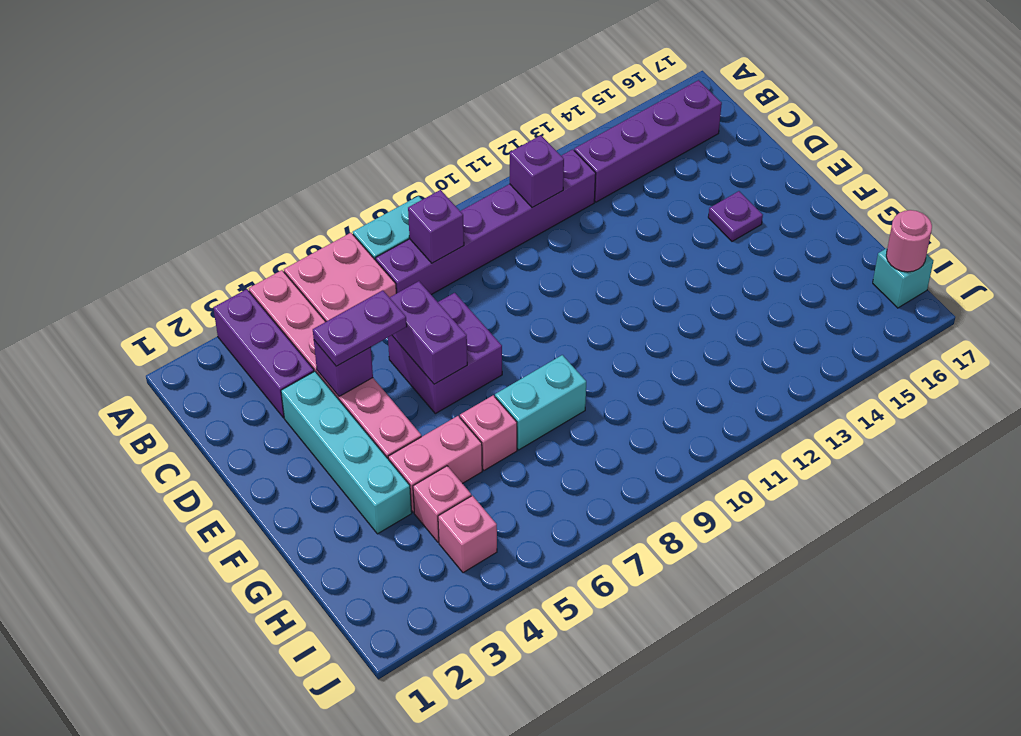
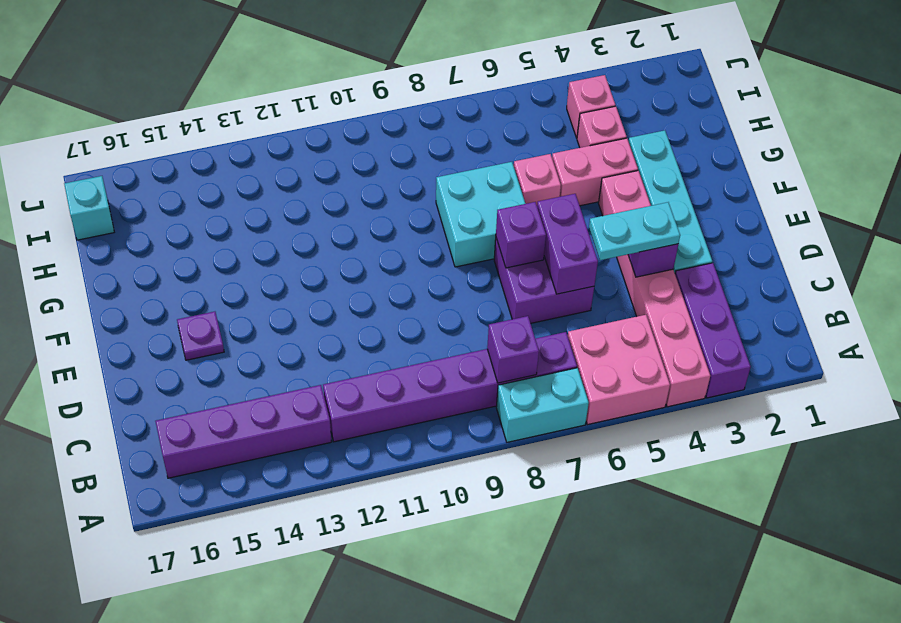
purple brick B11 level 2 -> purple brick E7 level 2
purple plate D4:D5 level 3 -> cyan plate D4:D5 level 3
cyan brick G7:G8 level 1 -> cyan brick F7:G8 level 1
pink round brick I17 level 2 -> none

